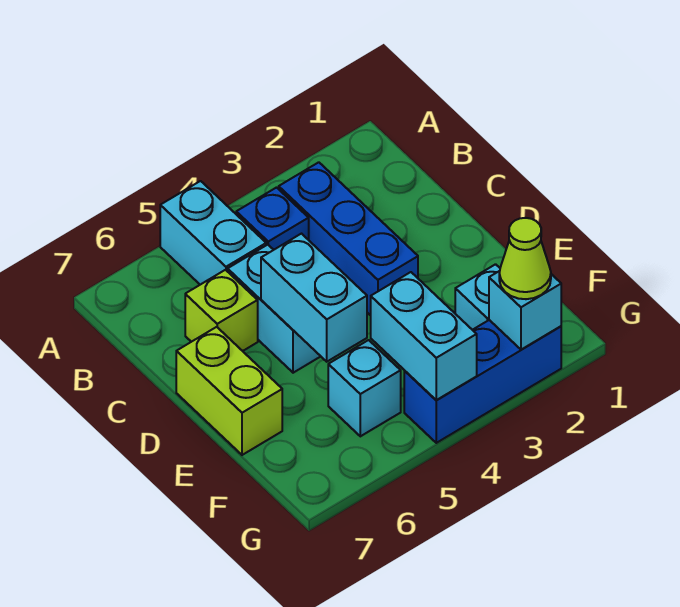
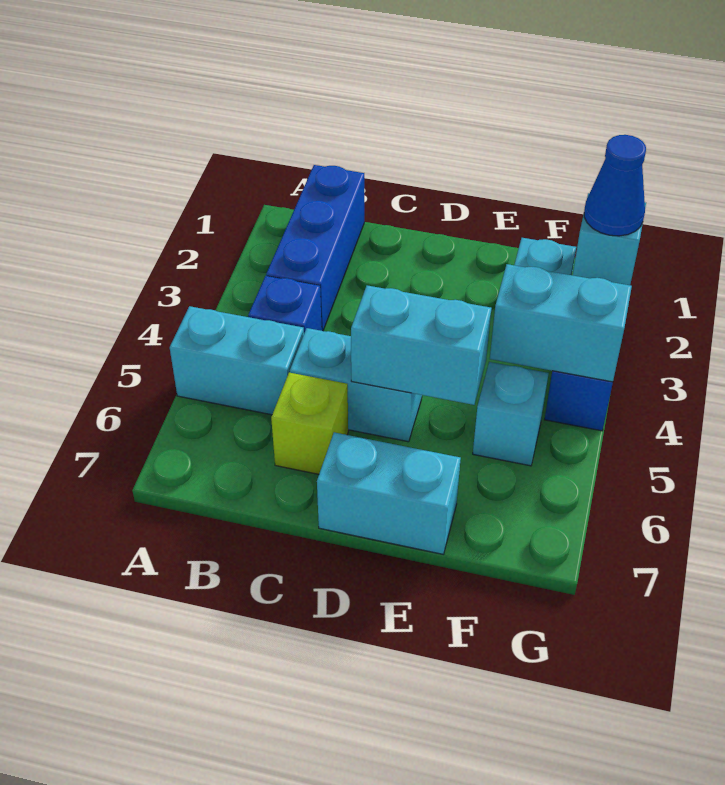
blue brick B3:D3 level 1 -> blue brick B1:B3 level 1
lime brick D7:E7 level 1 -> cyan brick D7:E7 level 1
lime cone G2 level 3 -> blue cone G2 level 3

